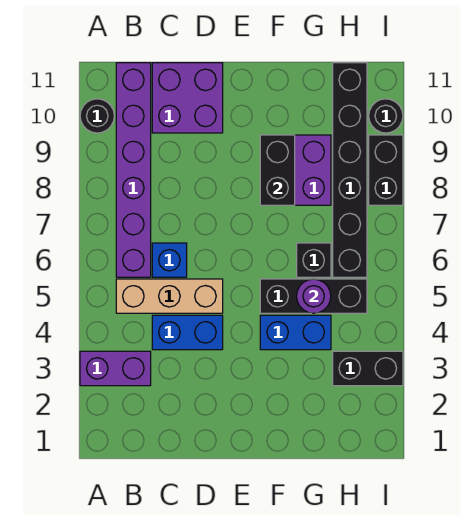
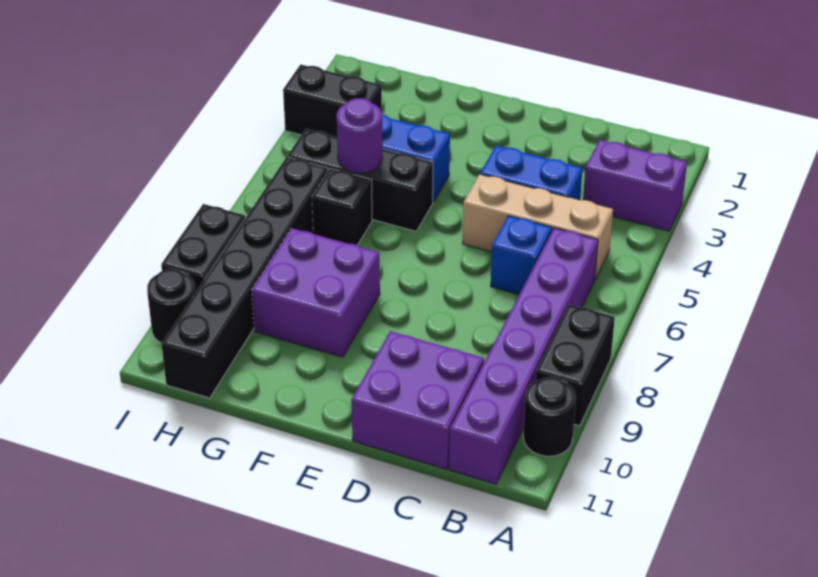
black brick F8:F9 level 2 -> black brick A8:A9 level 1

